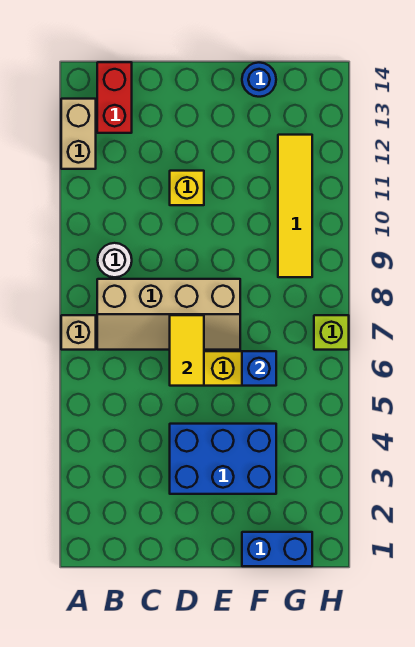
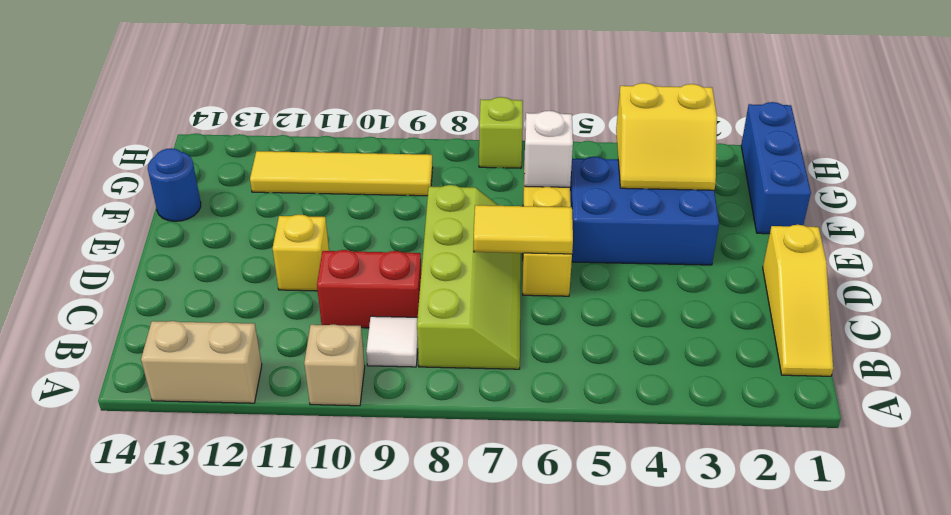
tan brick A7 level 1 -> tan brick A10 level 1
none -> yellow slope B1:D1 level 1 top D
tan slope B7:E8 level 1 top 8 -> lime slope B7:E8 level 1 top 8
white round brick B9 level 1 -> white tile B9 level 1
red brick B13:B14 level 1 -> red brick C9:C10 level 1
blue brick D3:F4 level 1 -> blue brick E3:F5 level 1
blue brick F1:G1 level 1 -> blue brick F1:H1 level 1
none -> yellow slope F3:G4 level 2 top G
blue brick F6 level 2 -> white brick F6 level 2

